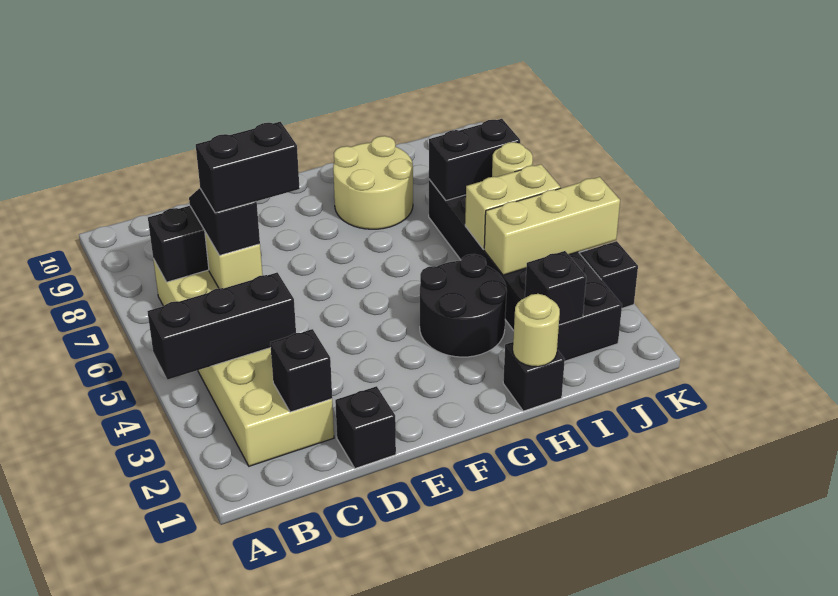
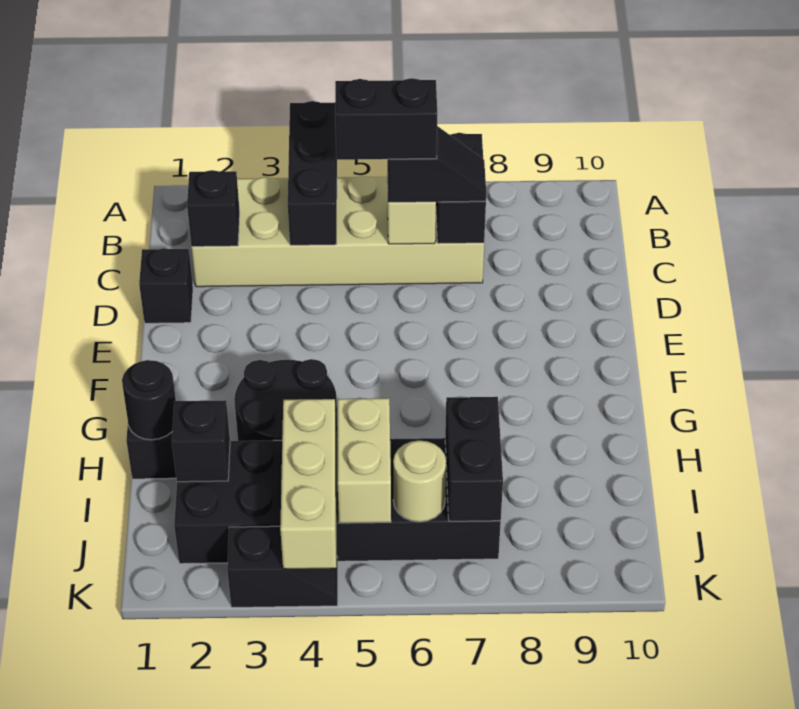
black brick C6:D6 level 4 -> black brick C5:C6 level 4
tan round brick G8:H9 level 1 -> none
tan round brick H1 level 2 -> black round brick H1 level 2

